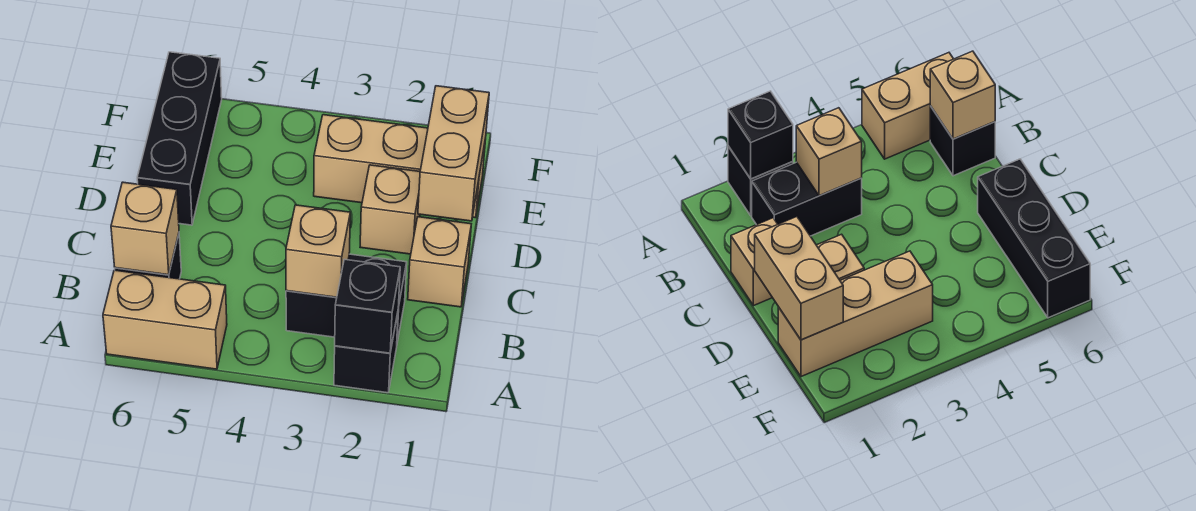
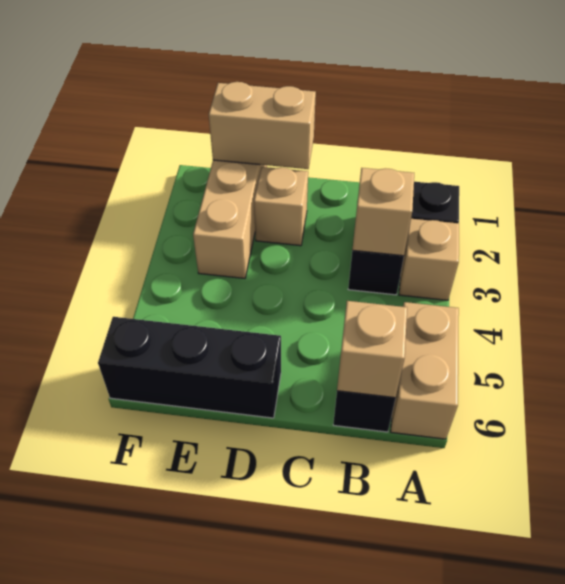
black brick A2 level 2 -> none
tan brick C1 level 1 -> tan brick A3 level 1

